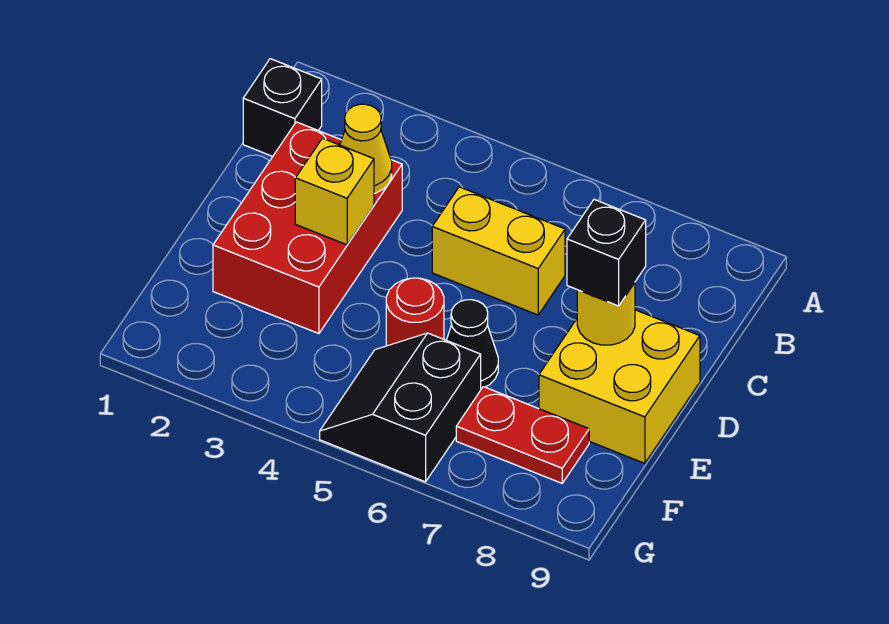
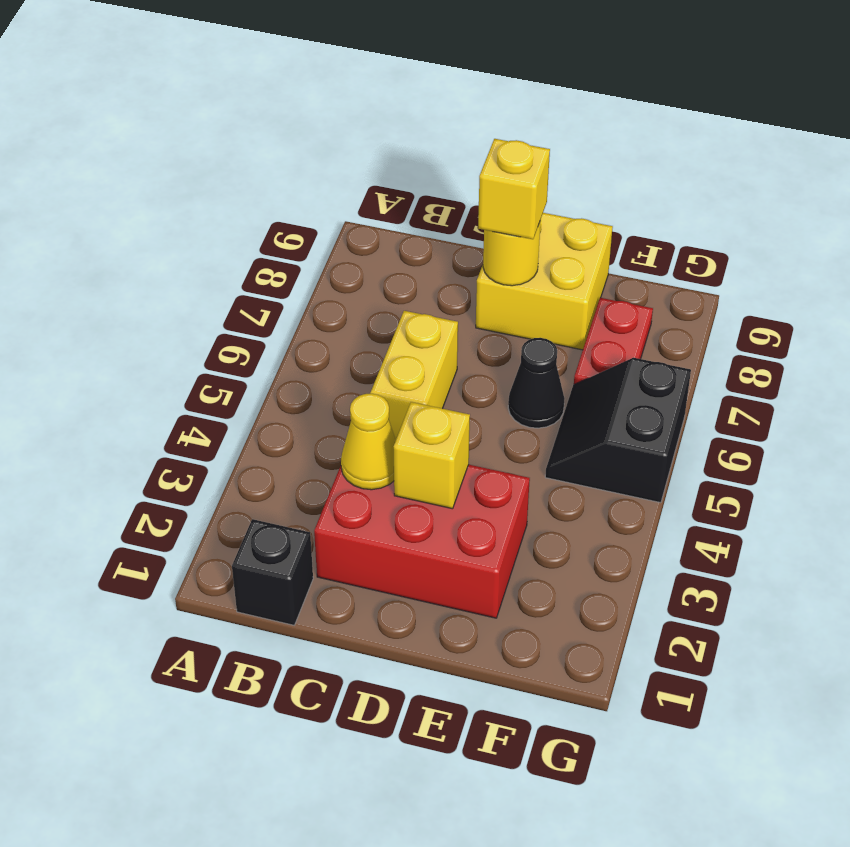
black brick D8 level 3 -> yellow brick D8 level 3
red round brick E5 level 1 -> none
black slope F5:G6 level 1 top 6 -> black slope F5:G6 level 1 top G

